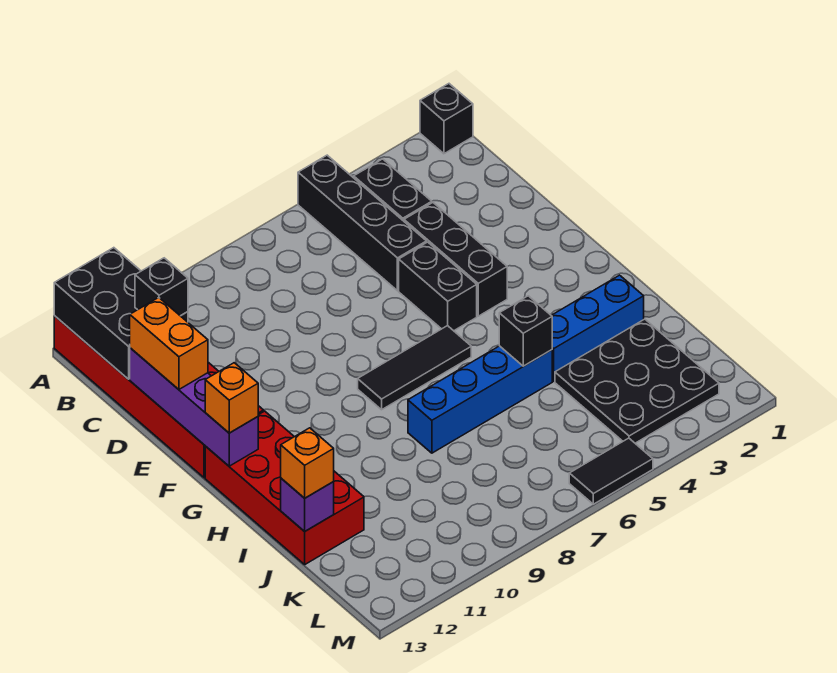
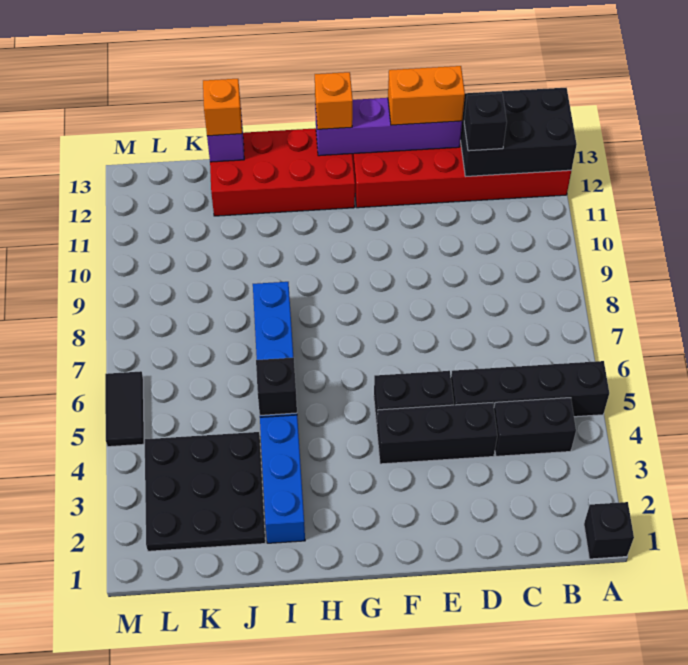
black tile G6:G8 level 1 -> none

